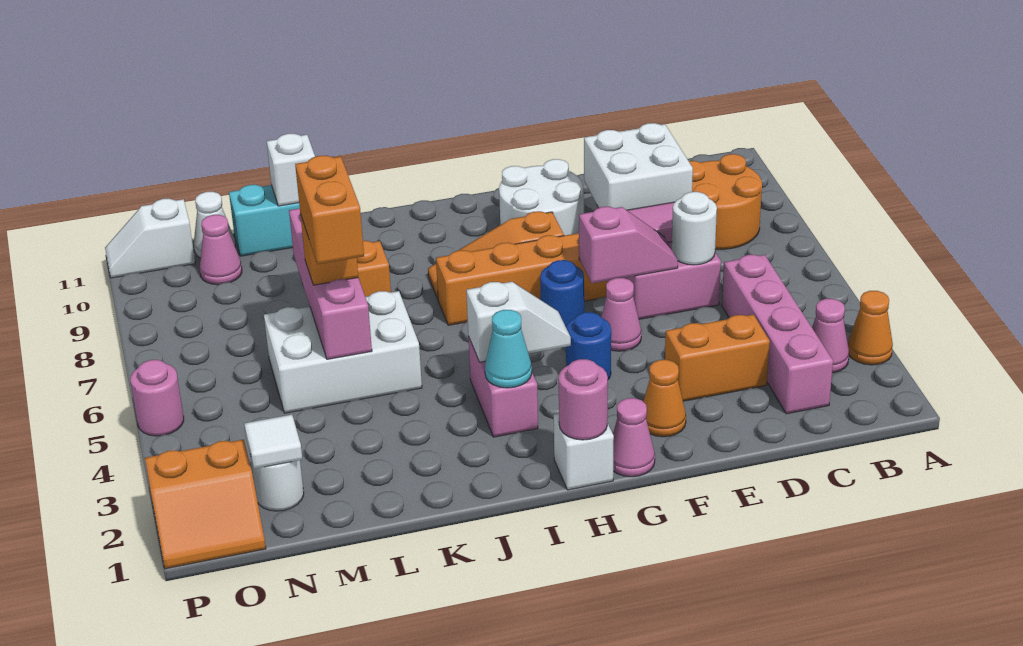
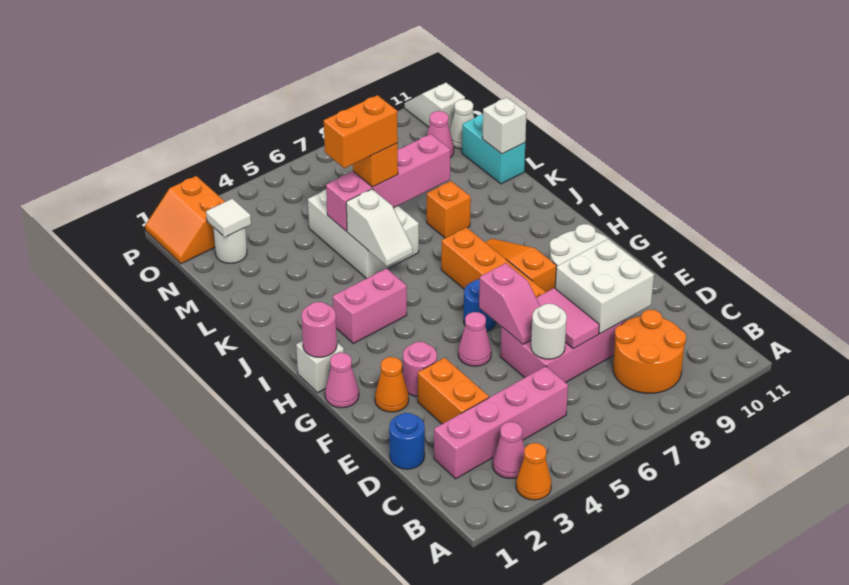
blue round brick G4 level 1 -> blue round brick D1 level 1
white slope H4:I4 level 2 top I -> white slope J5:K5 level 2 top K
cyan cone I3 level 2 -> none
pink round brick P5 level 1 -> pink round brick F3 level 1

